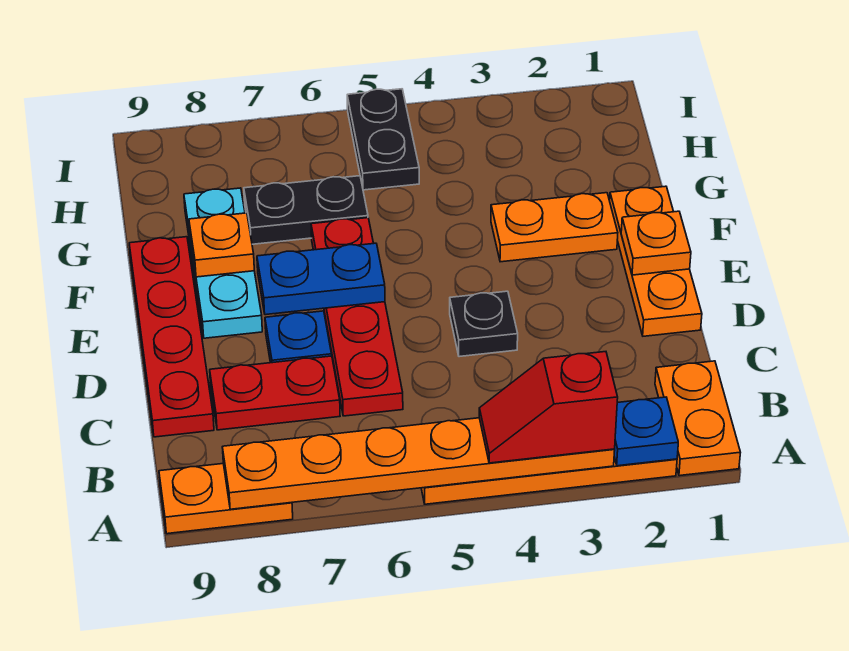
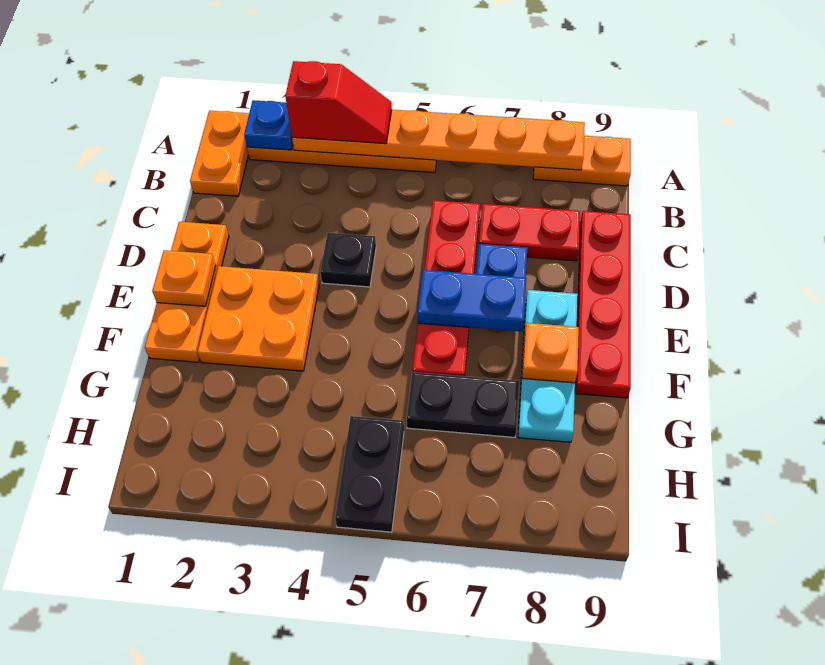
orange plate F2:F3 level 1 -> orange plate E2:F3 level 1

